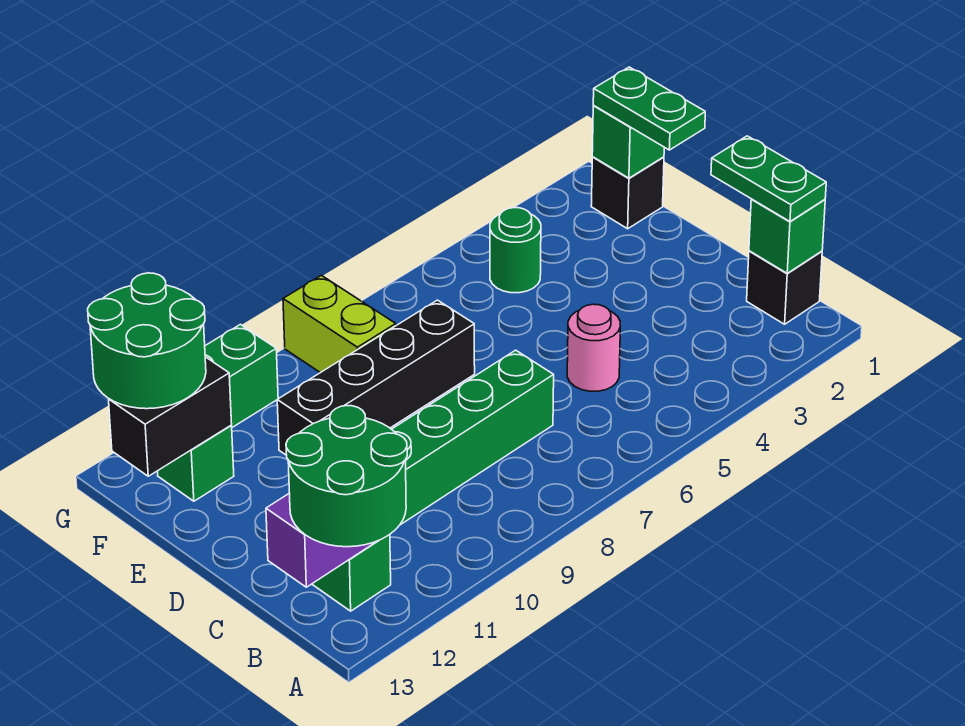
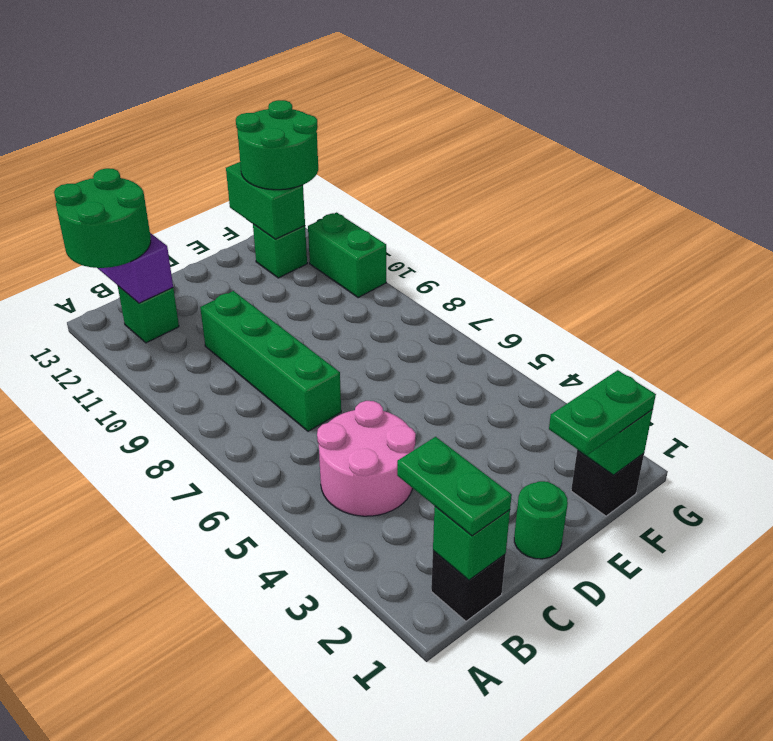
green plate B1:C1 level 3 -> green plate B1:B2 level 3
pink round brick C5 level 1 -> pink round brick B4:C5 level 1
black brick E7:E10 level 1 -> none
green round brick F4 level 1 -> green round brick D1 level 1
lime brick F8:G8 level 1 -> none
black brick F12:F13 level 2 -> green brick F12:F13 level 2

